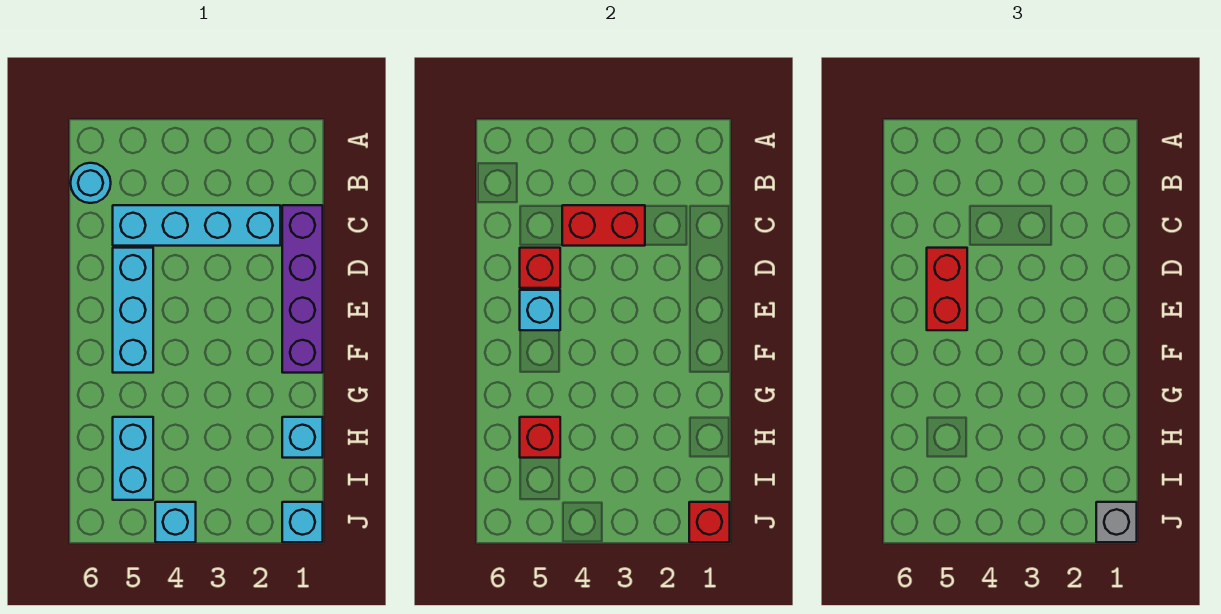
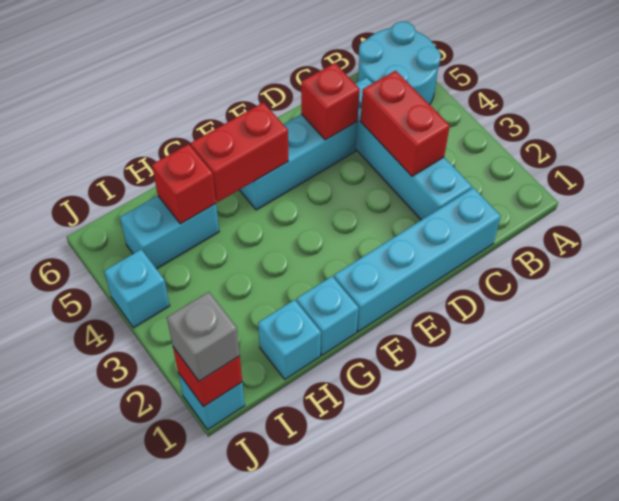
cyan round brick B6 level 1 -> cyan round brick A5:B6 level 1
purple brick C1:F1 level 1 -> cyan brick C1:F1 level 1
red brick D5:E5 level 3 -> red brick F5:G5 level 2
cyan brick E5 level 2 -> cyan brick G1 level 1

